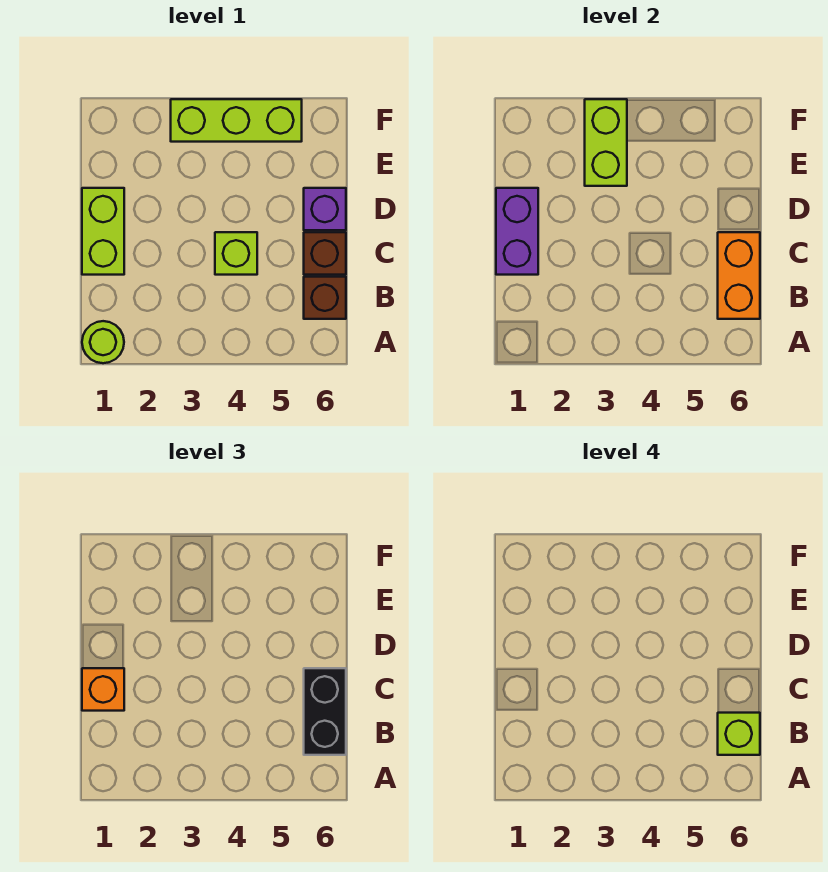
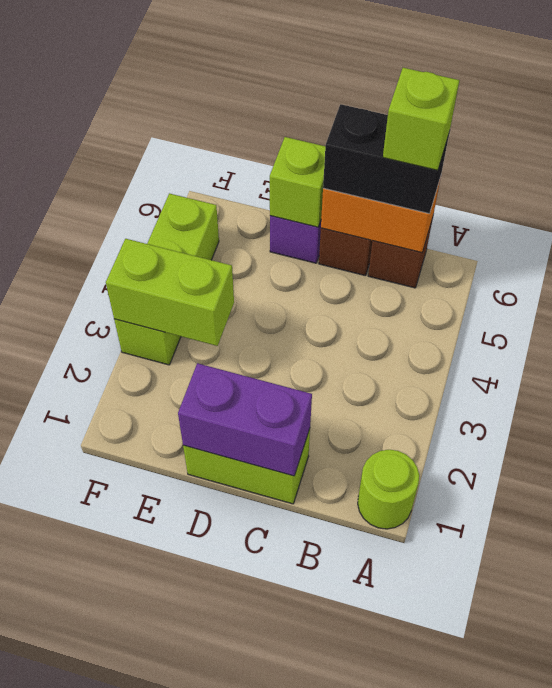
orange brick C1 level 3 -> none
lime brick C4 level 1 -> lime brick D6 level 2

